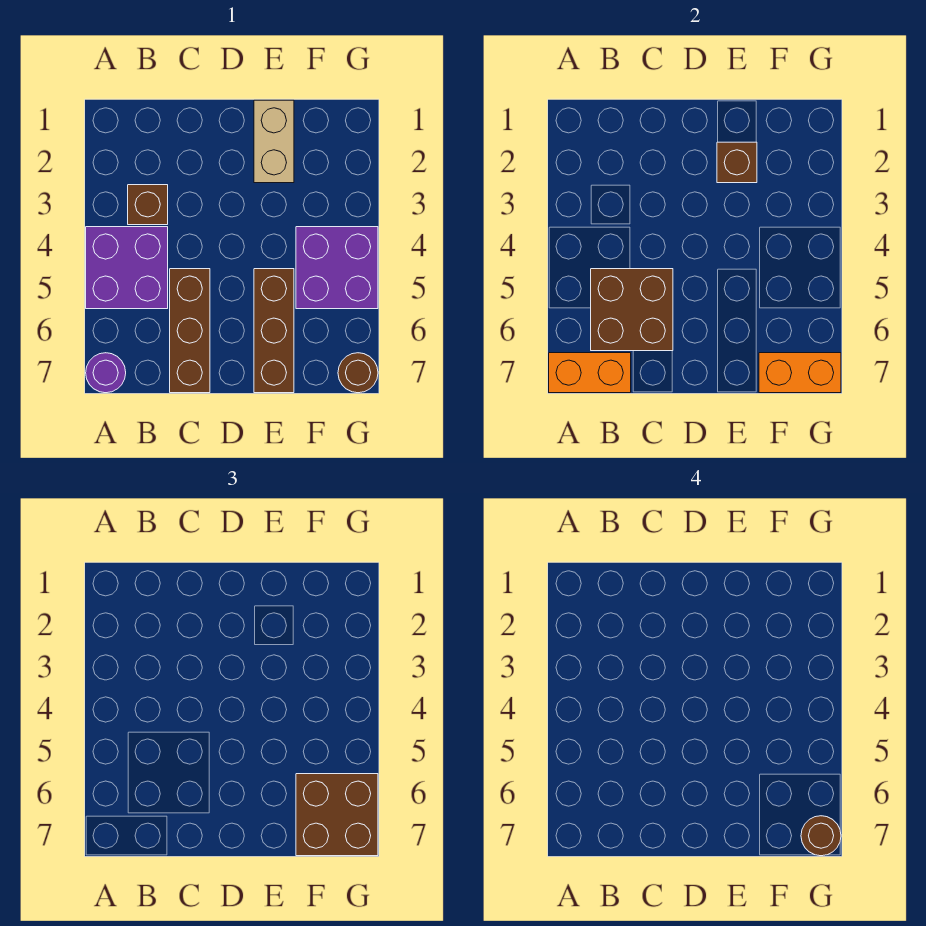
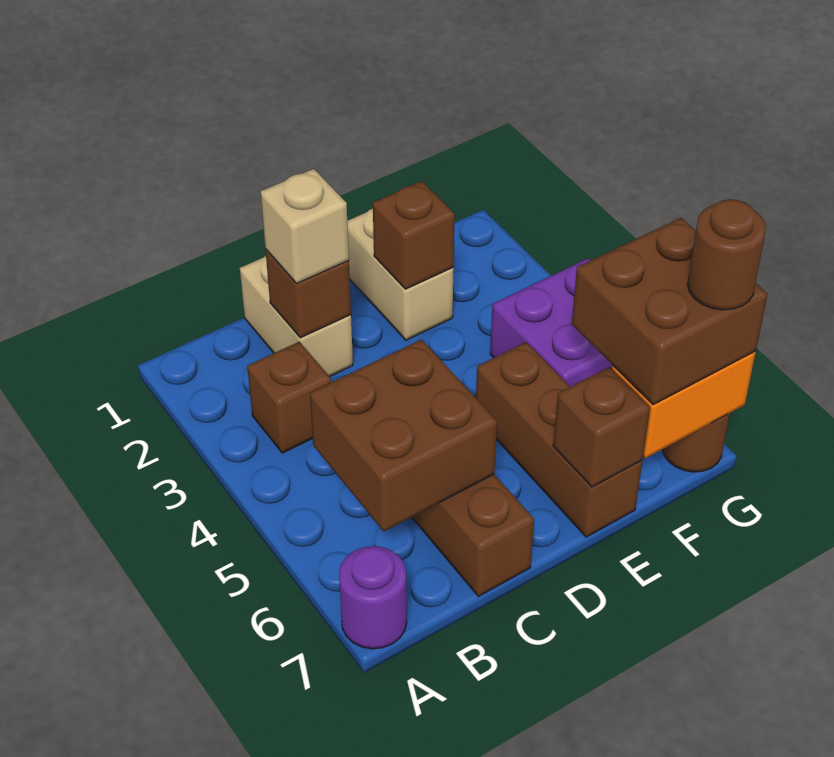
purple brick A4:B5 level 1 -> none
orange brick A7:B7 level 2 -> none
none -> tan brick C1:C2 level 1
none -> brown brick C2 level 2
none -> tan brick C2 level 3
none -> brown brick E7 level 2

